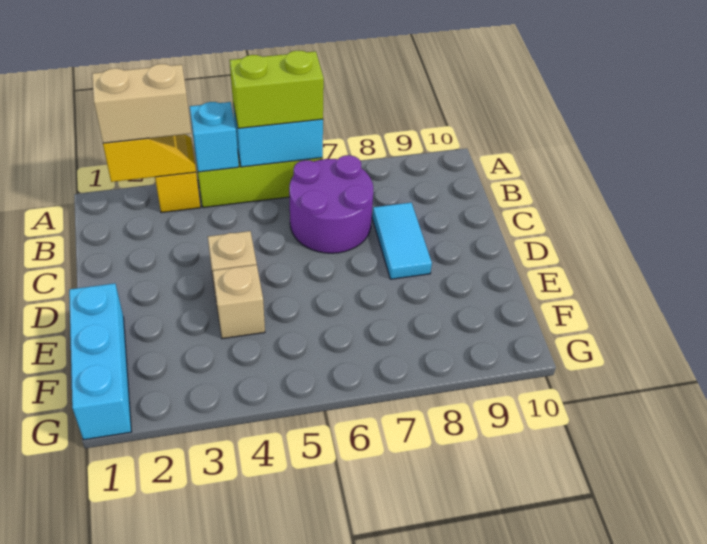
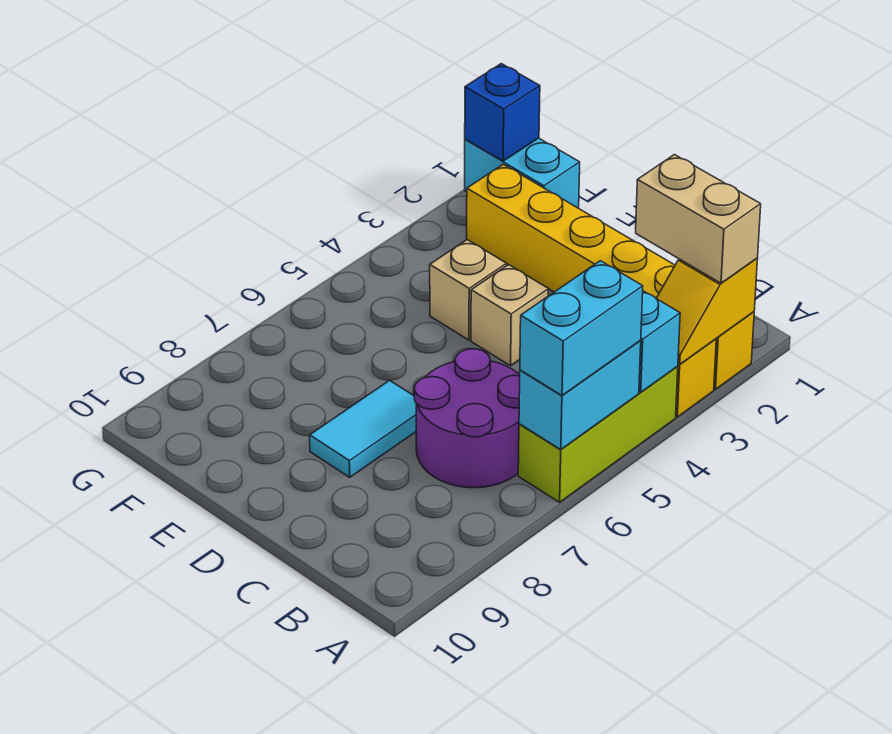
none -> yellow brick A2:F2 level 1
tan brick A2:A3 level 3 -> tan brick A2:B2 level 3
lime brick A5:A6 level 3 -> cyan brick A5:A6 level 3
cyan tile C8:D8 level 1 -> cyan tile D7:D8 level 1
cyan brick E1:G1 level 1 -> cyan brick F1:G1 level 1
none -> blue brick G1 level 2

